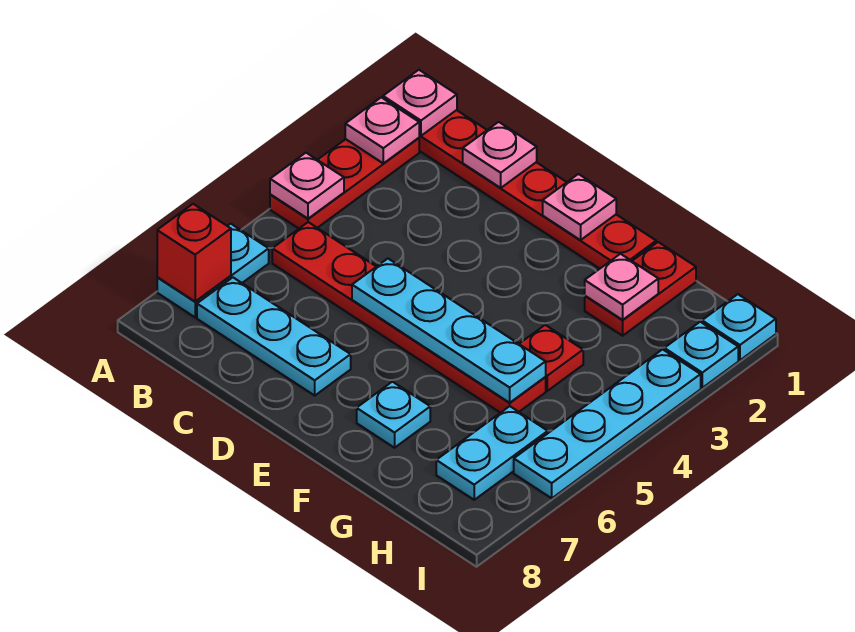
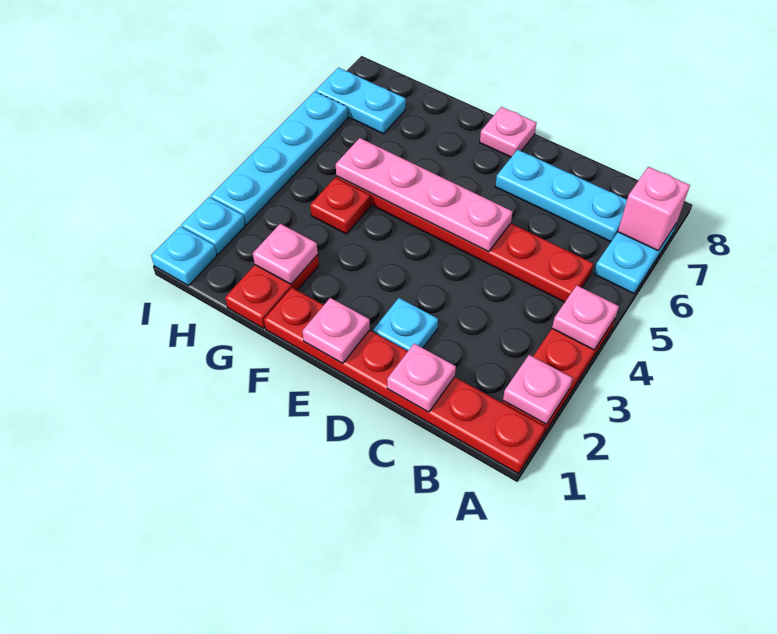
pink plate A1 level 2 -> pink plate E8 level 1
red brick A7 level 2 -> pink brick A7 level 2
cyan plate D5:G5 level 2 -> pink plate D5:G5 level 2
cyan plate F7 level 1 -> cyan plate D2 level 1
cyan plate H6:H7 level 1 -> cyan plate H7:I7 level 1

